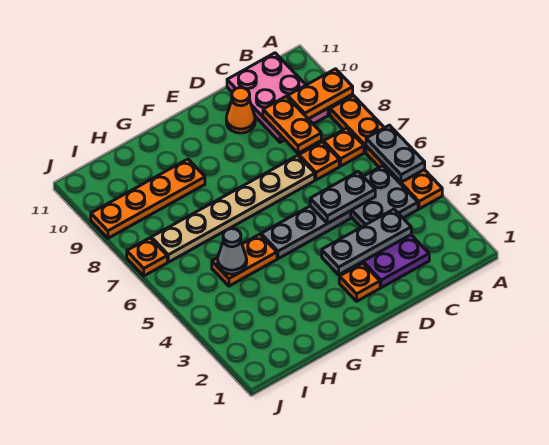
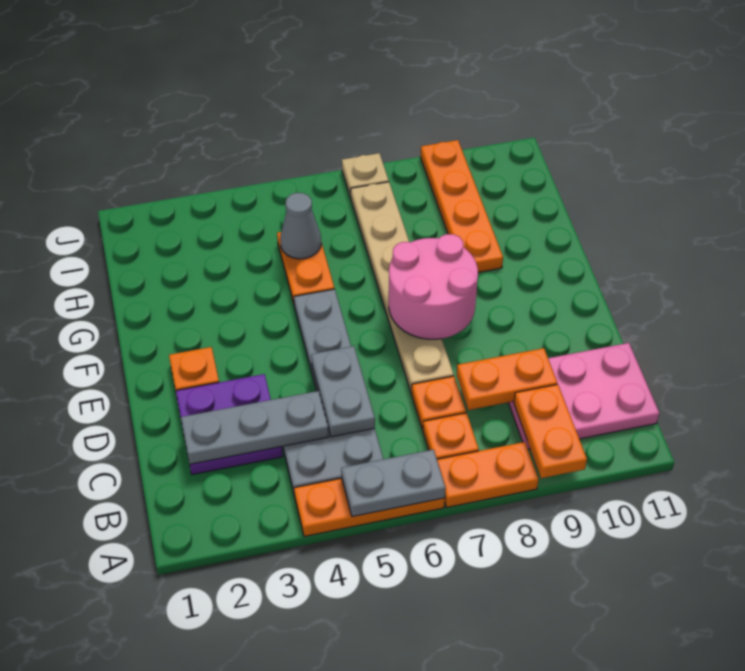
grey plate C3:E3 level 2 -> grey plate C2:C4 level 2
orange cone D10 level 1 -> none
none -> pink round brick E7:F8 level 2
orange plate J7 level 1 -> tan plate J7 level 1

